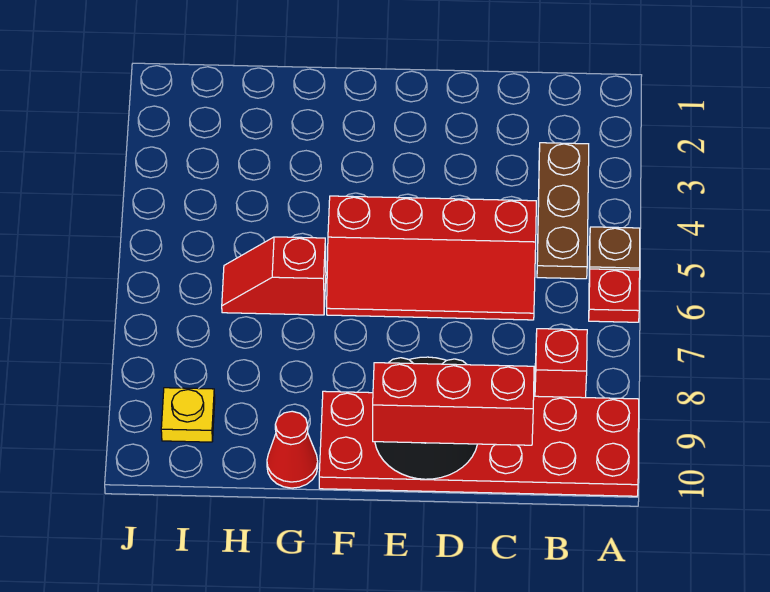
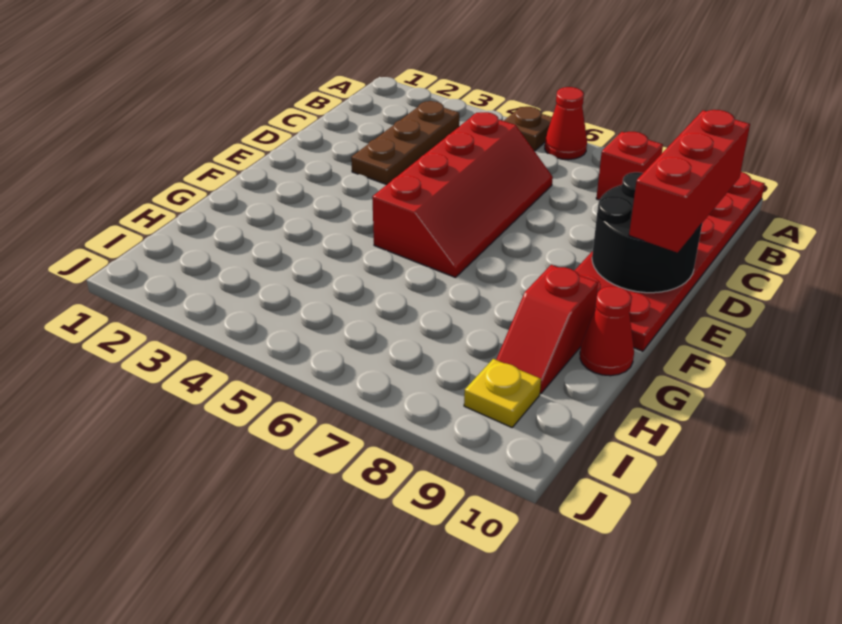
red plate A6 level 1 -> red cone A6 level 1
brown plate B3:B5 level 1 -> brown plate B3:D3 level 1
red slope G6:H6 level 1 top G -> red slope G9:H9 level 1 top G

